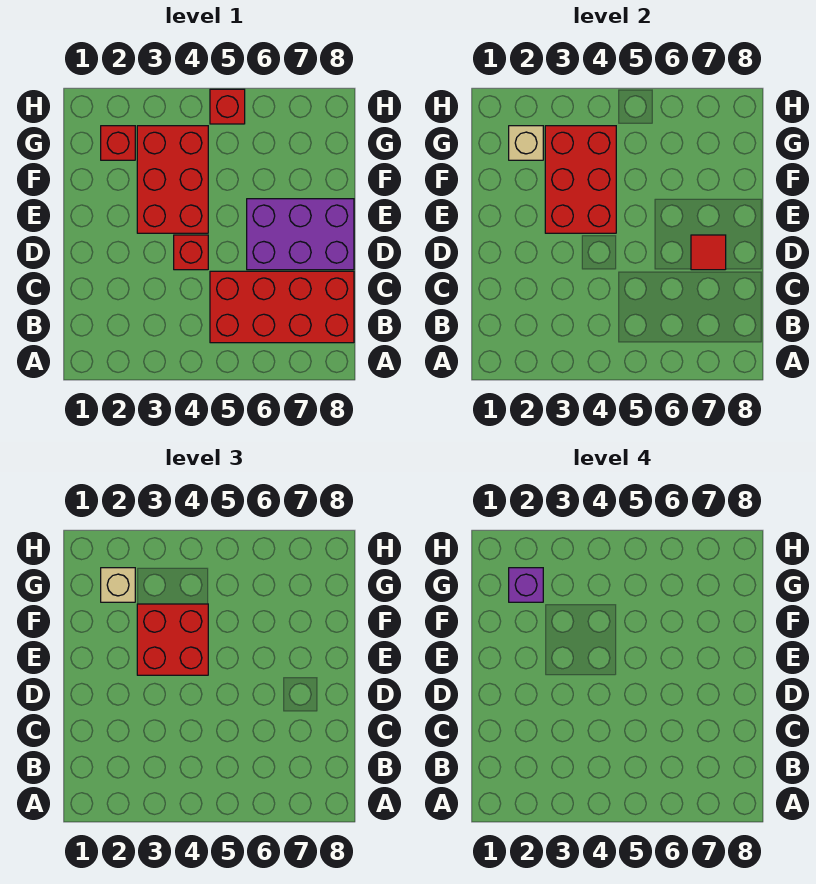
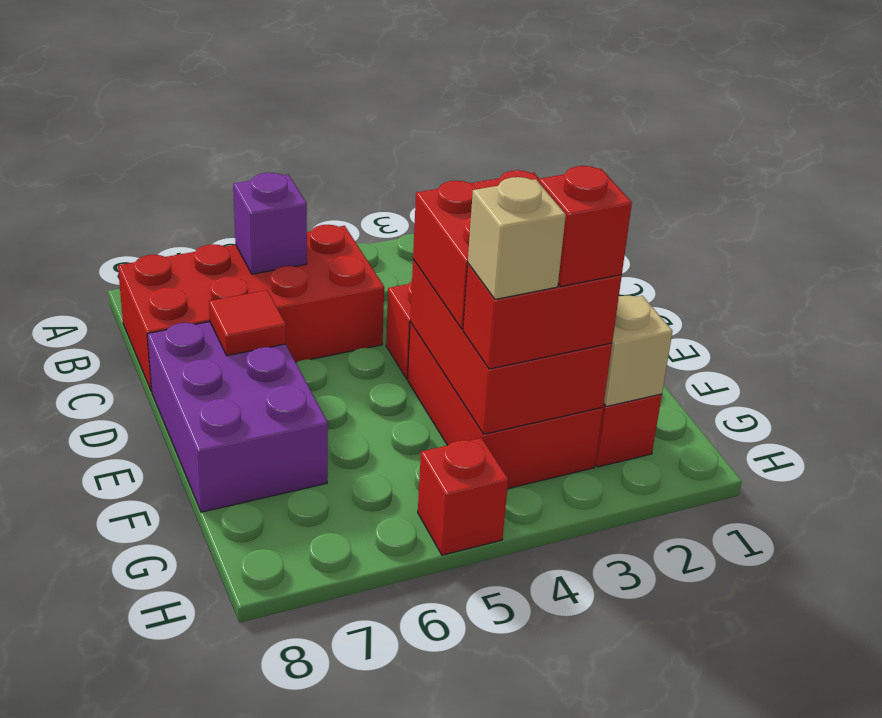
purple brick D6:E8 level 1 -> purple brick D7:F8 level 1
tan brick G2 level 3 -> tan brick G4 level 4
purple brick G2 level 4 -> purple brick B6 level 2
none -> red brick G3:G4 level 3
none -> red brick G3 level 4

